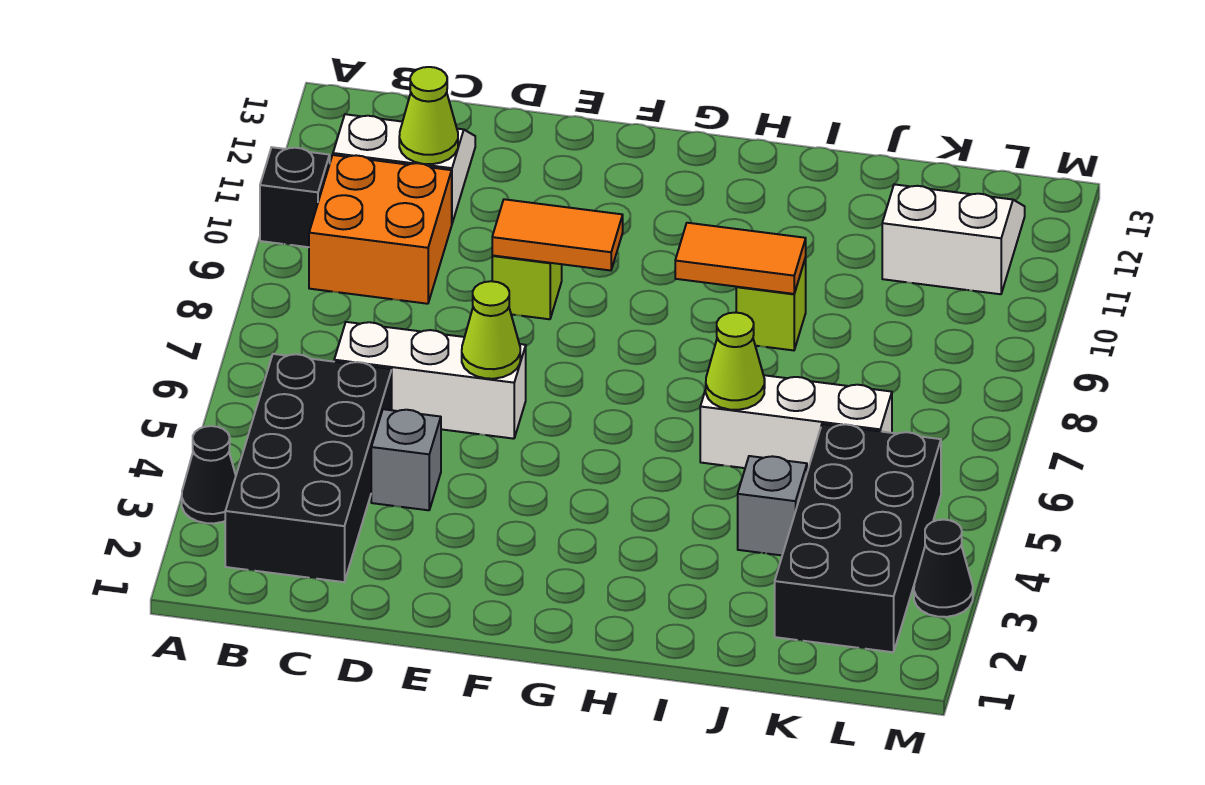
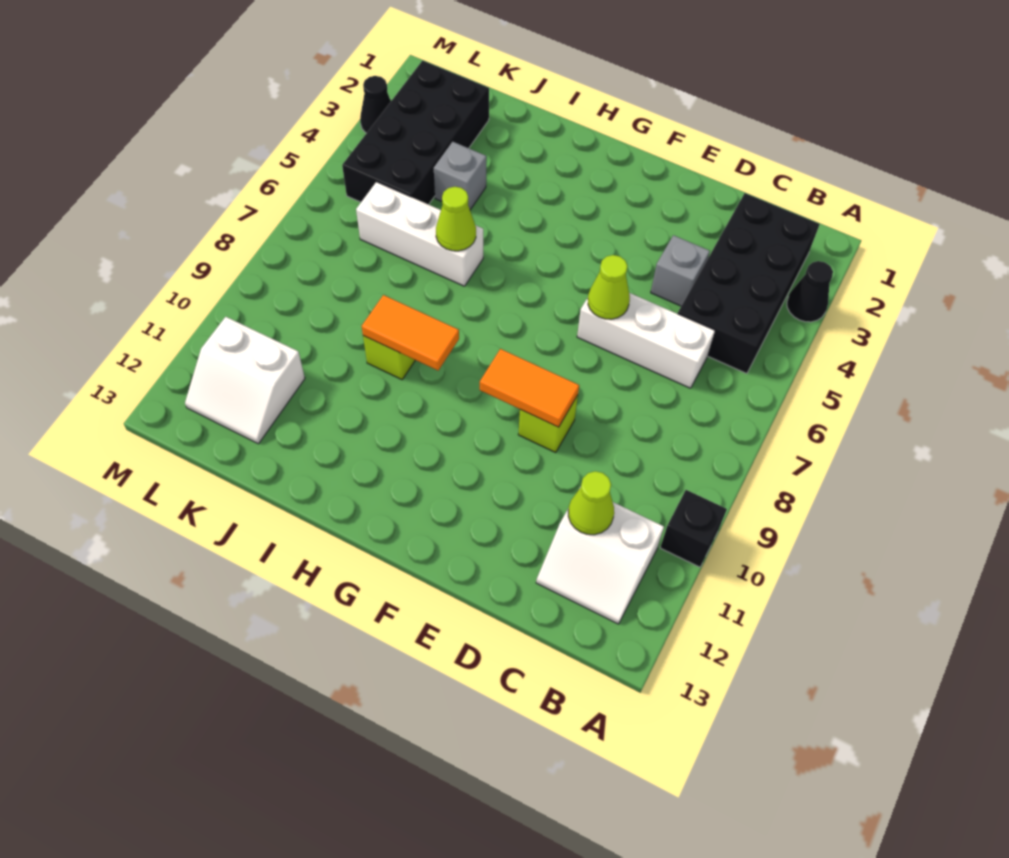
orange brick B9:C10 level 1 -> none

